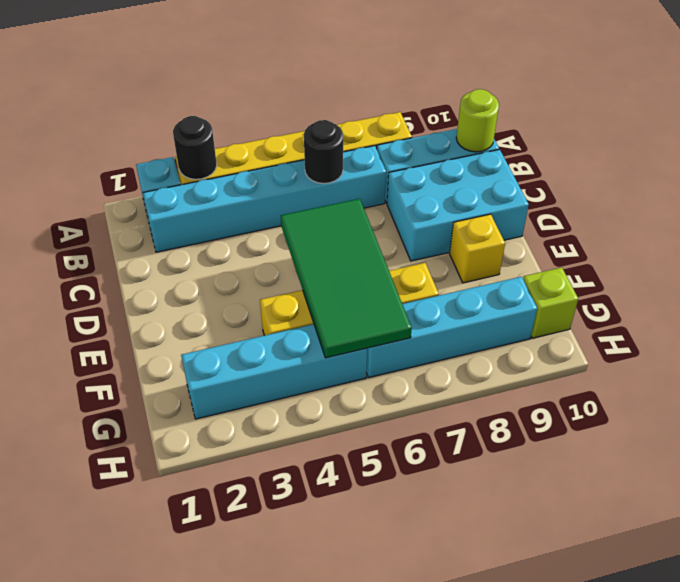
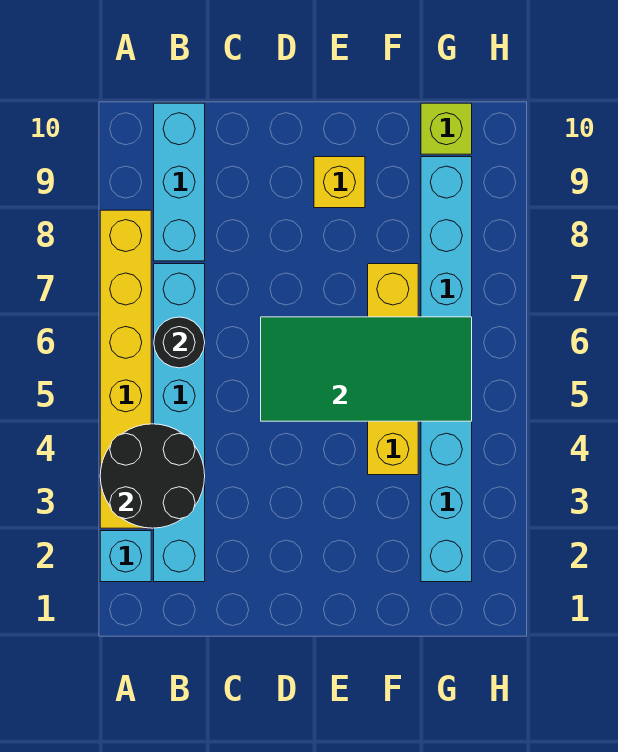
black round brick A3 level 2 -> black round brick A3:B4 level 2
lime round brick B10 level 2 -> none
cyan brick C8:D10 level 1 -> none

